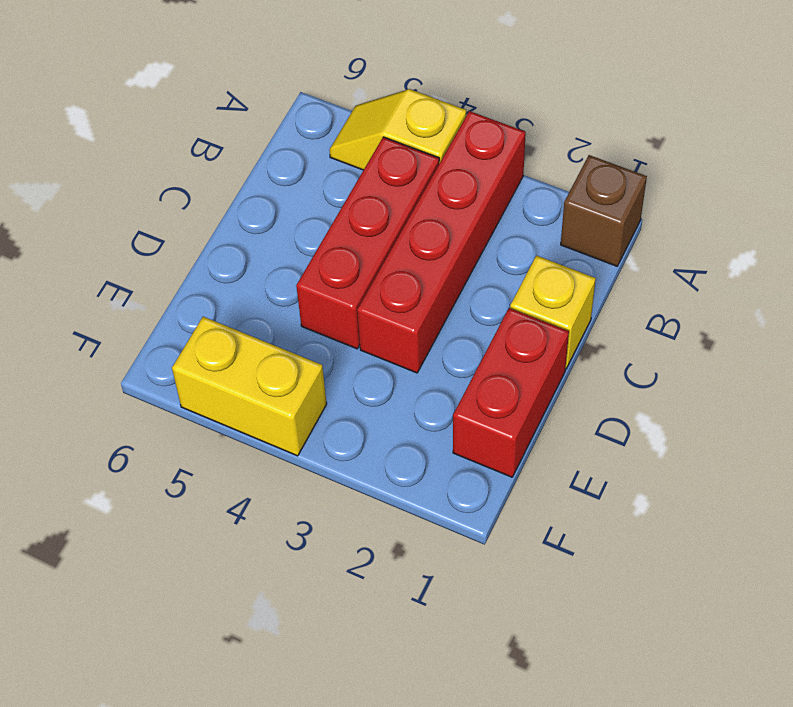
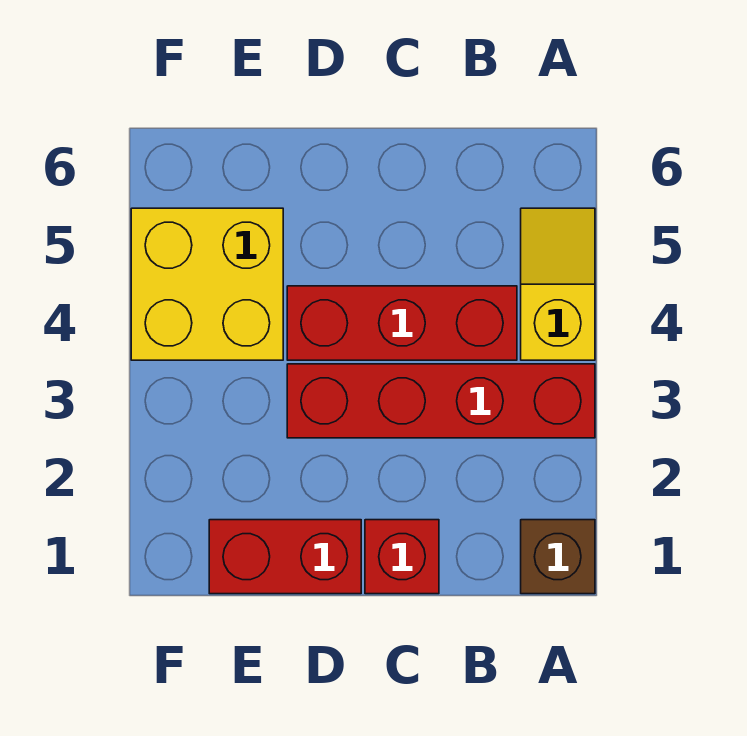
yellow brick C1 level 1 -> red brick C1 level 1
yellow brick F4:F5 level 1 -> yellow brick E4:F5 level 1

